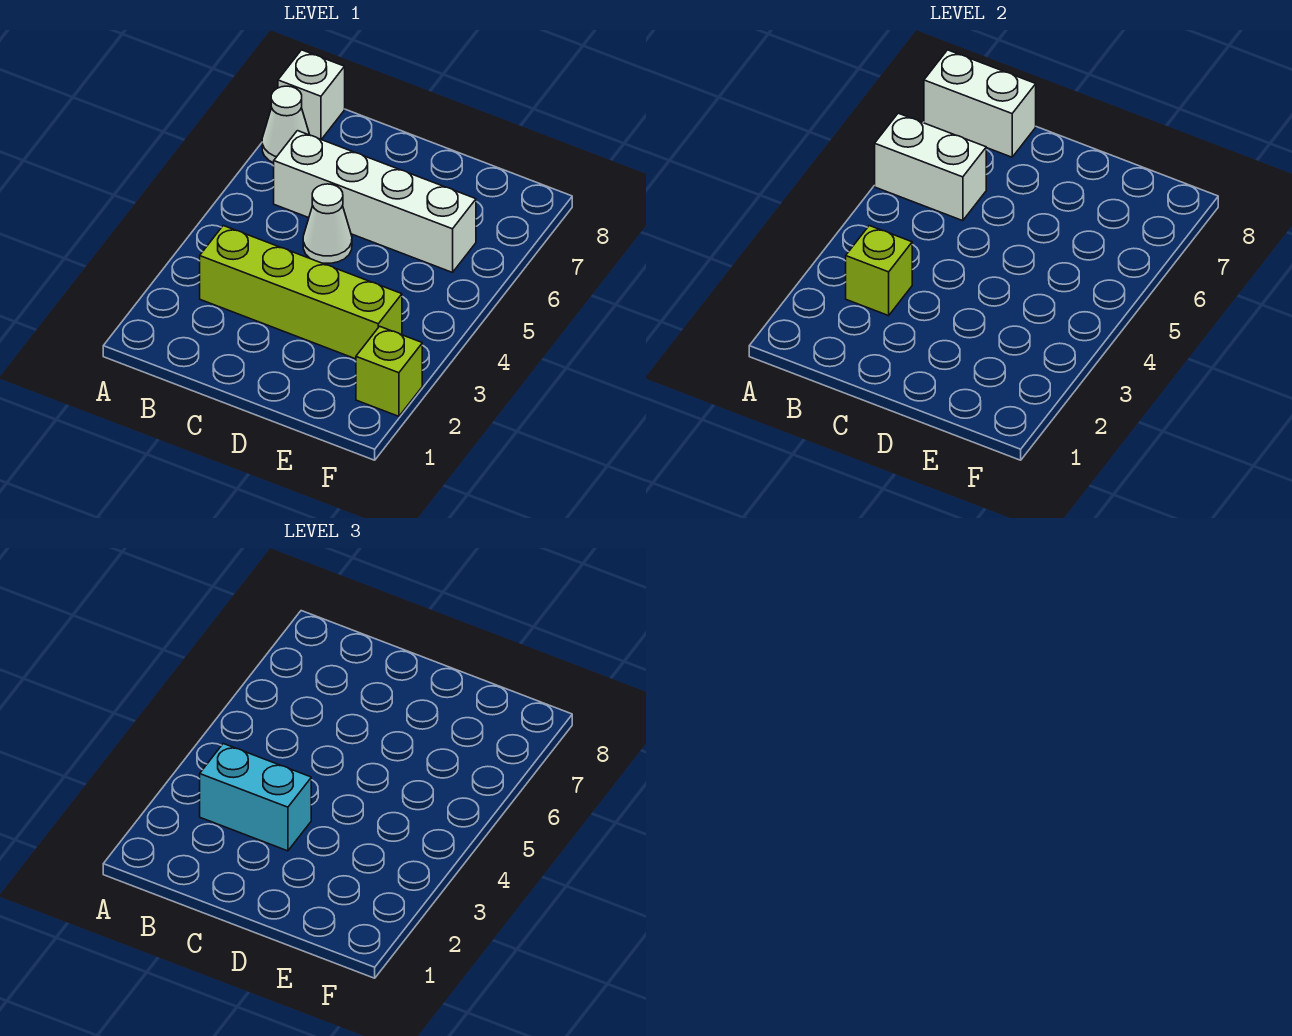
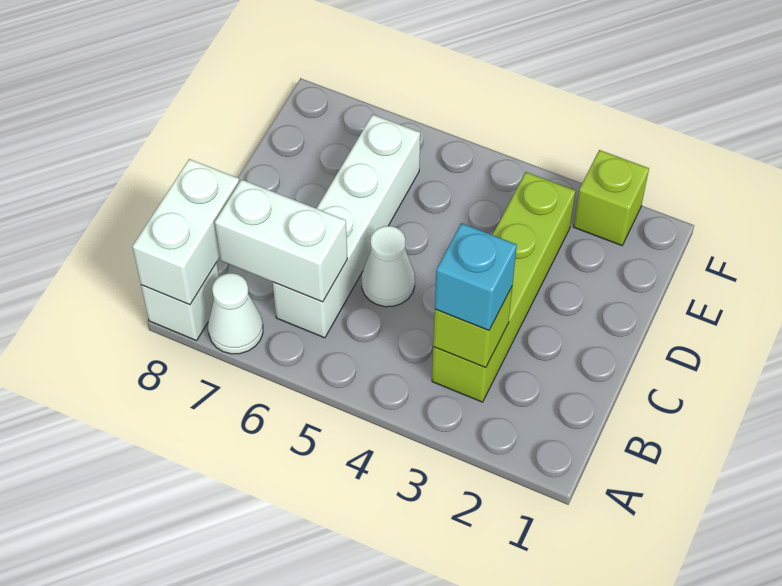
white brick A6:B6 level 2 -> white brick B6:B7 level 2
cyan brick B3:C3 level 3 -> cyan brick B3 level 3

